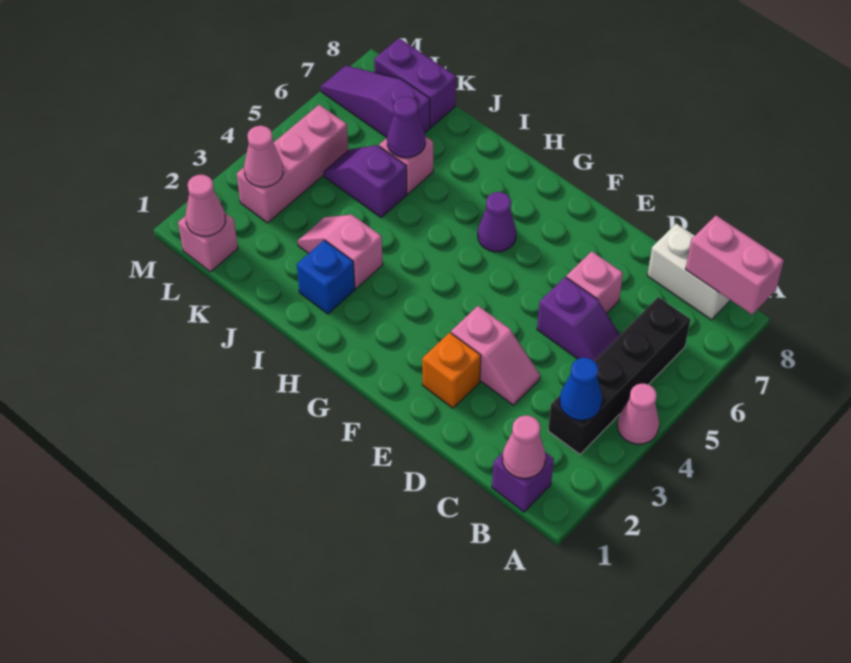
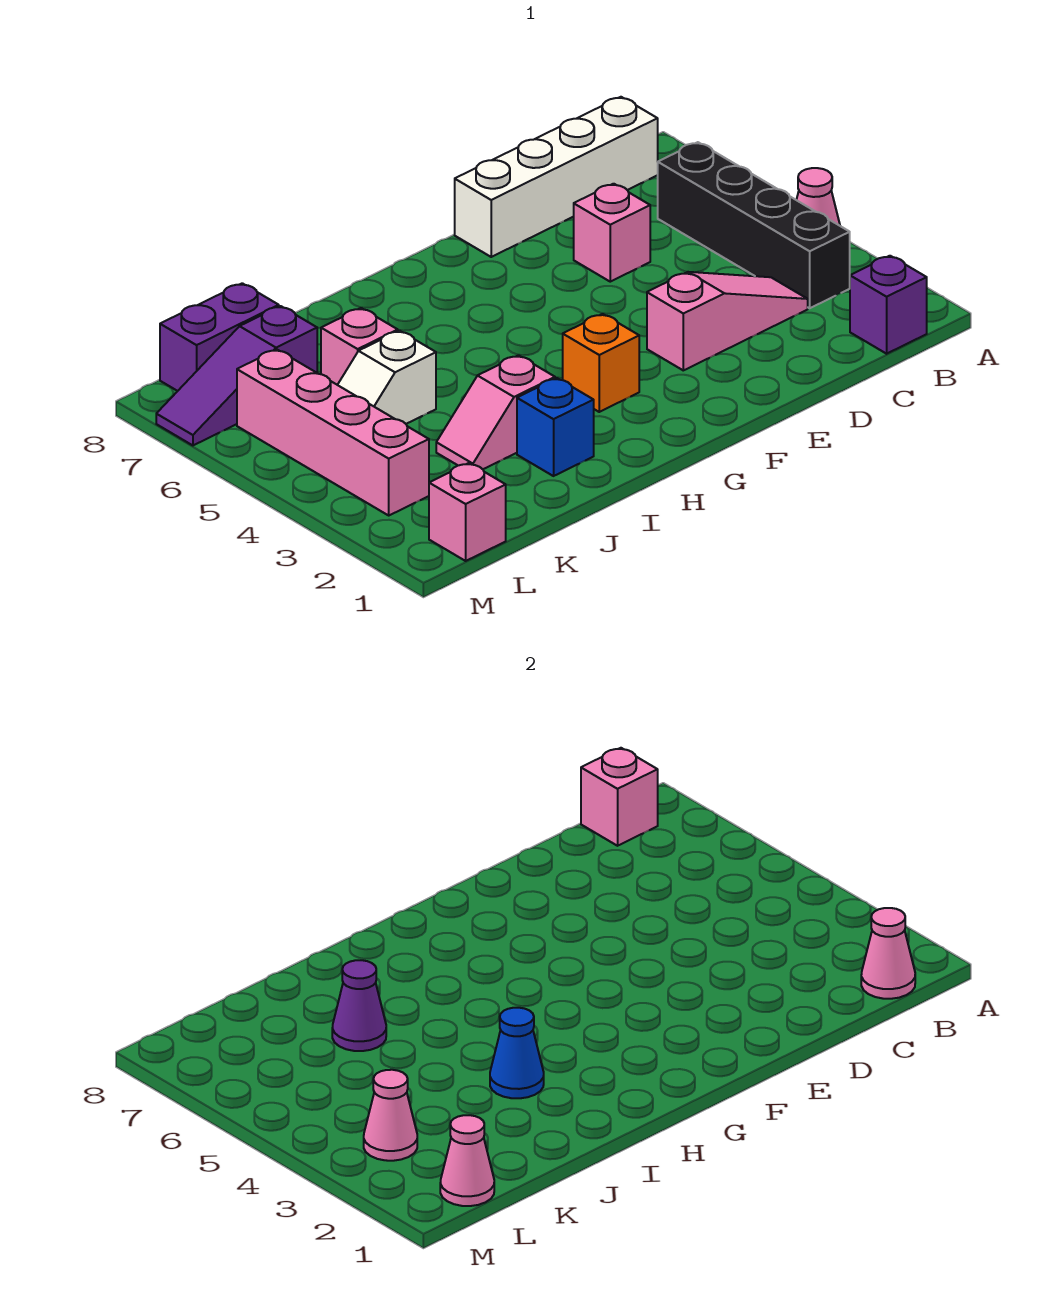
pink brick A8:B8 level 2 -> pink brick B8 level 2
blue cone B3 level 2 -> blue cone I3 level 2
white brick B8:C8 level 1 -> white brick B8:E8 level 1
purple slope C5:D5 level 1 top D -> none
pink slope D3:E3 level 1 top E -> pink slope C3:E3 level 1 top E
orange brick E2 level 1 -> orange brick G3 level 1
purple cone G6 level 1 -> none
purple slope J5:K5 level 1 top J -> white slope J5:K5 level 1 top J
pink brick L3:L5 level 1 -> pink brick L3:L6 level 1

